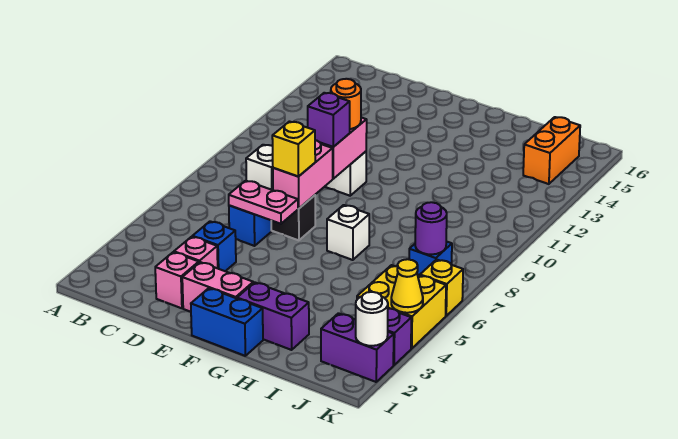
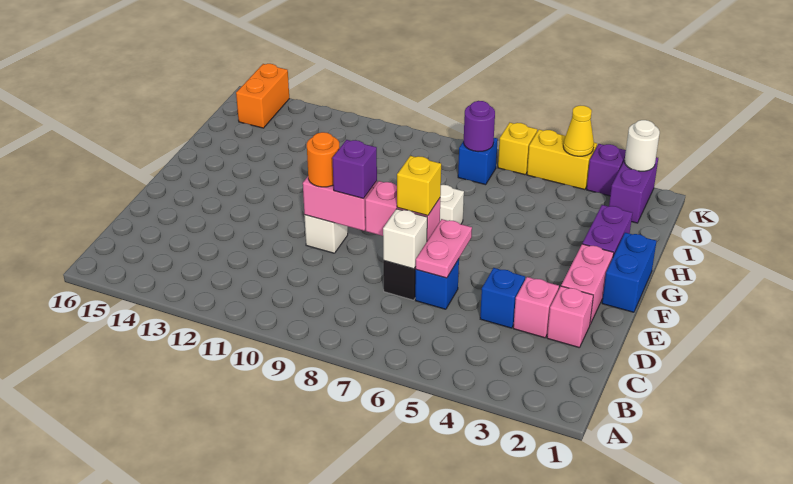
yellow brick J4:K5 level 1 -> yellow brick K4:K5 level 1
orange brick J14:J15 level 1 -> orange brick J15:K15 level 1

